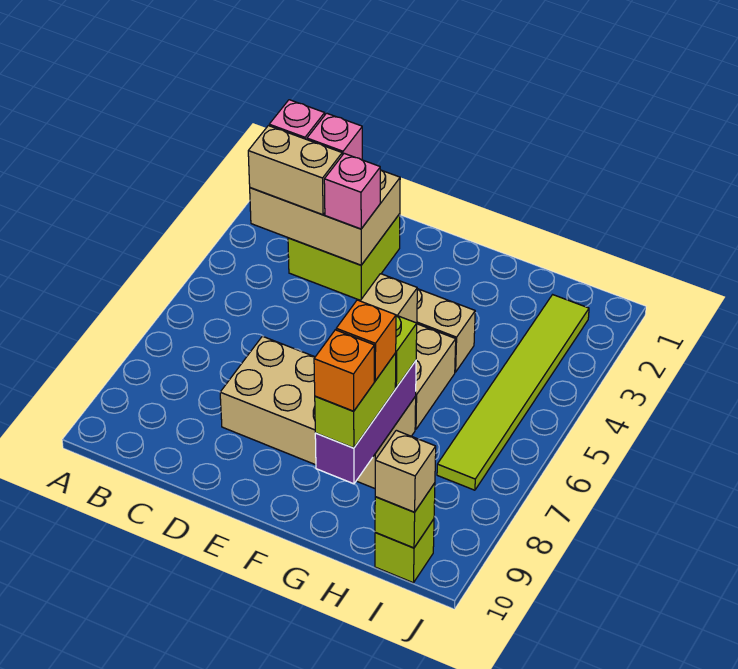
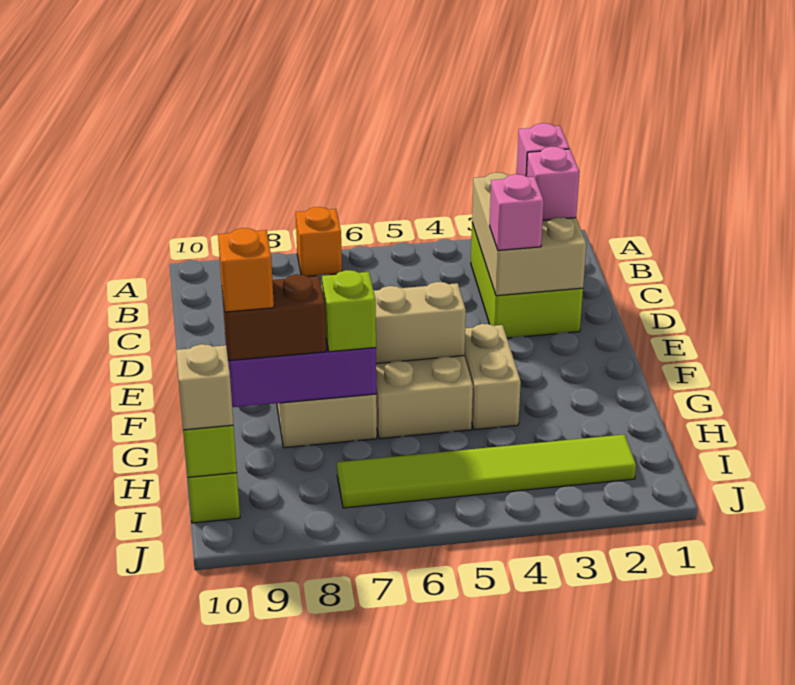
tan brick B3:C3 level 3 -> none
lime brick C2:D3 level 1 -> lime brick B2:D3 level 1
lime brick G8:G9 level 3 -> brown brick G8:G9 level 3
orange brick G8 level 4 -> orange brick A7 level 1

